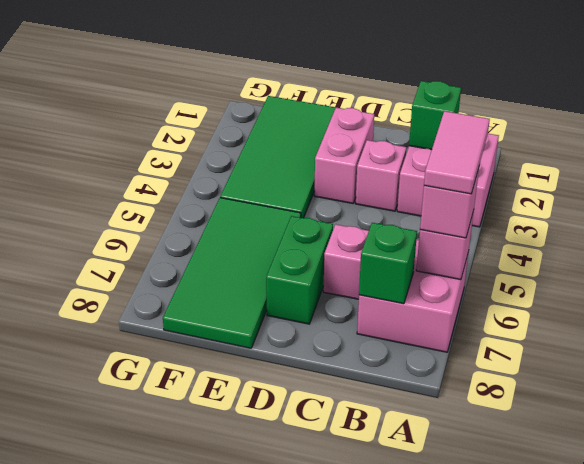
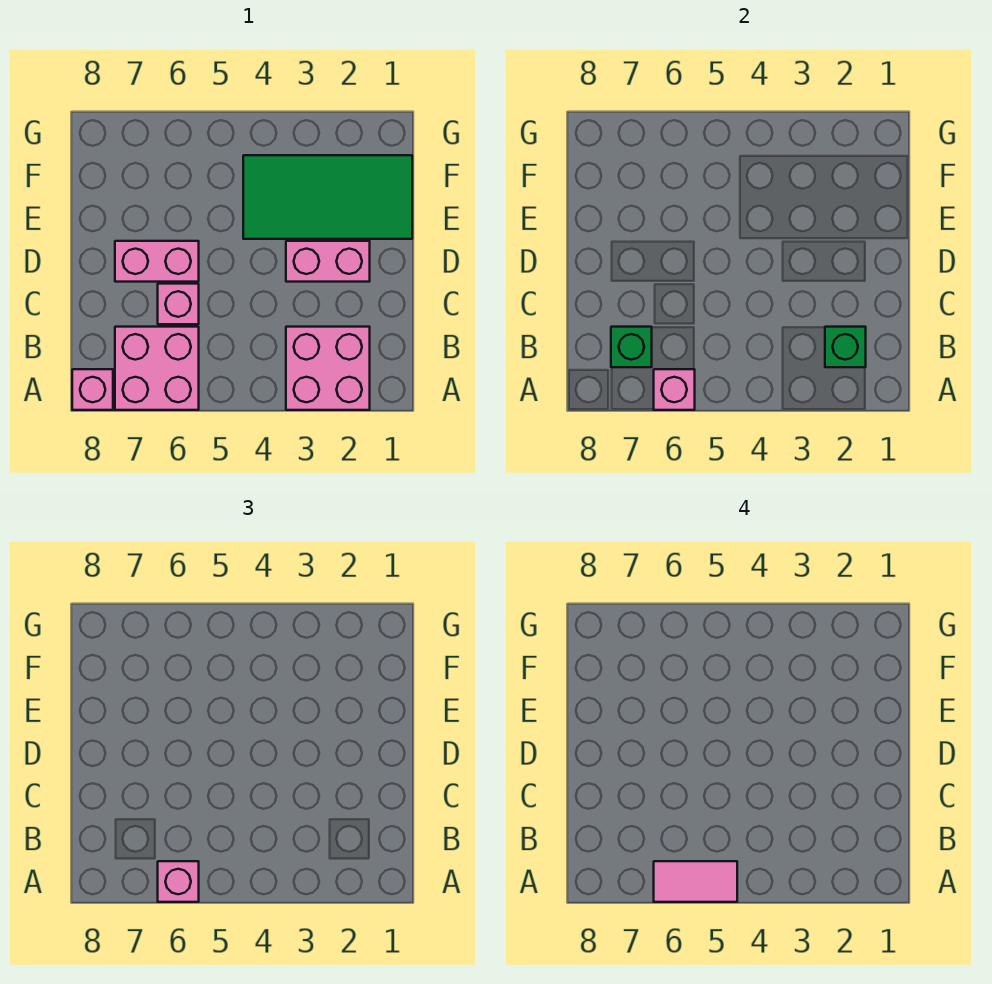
pink brick C3 level 1 -> pink brick A8 level 1
green brick D6:D7 level 1 -> pink brick D6:D7 level 1
green tile E5:F8 level 1 -> none

